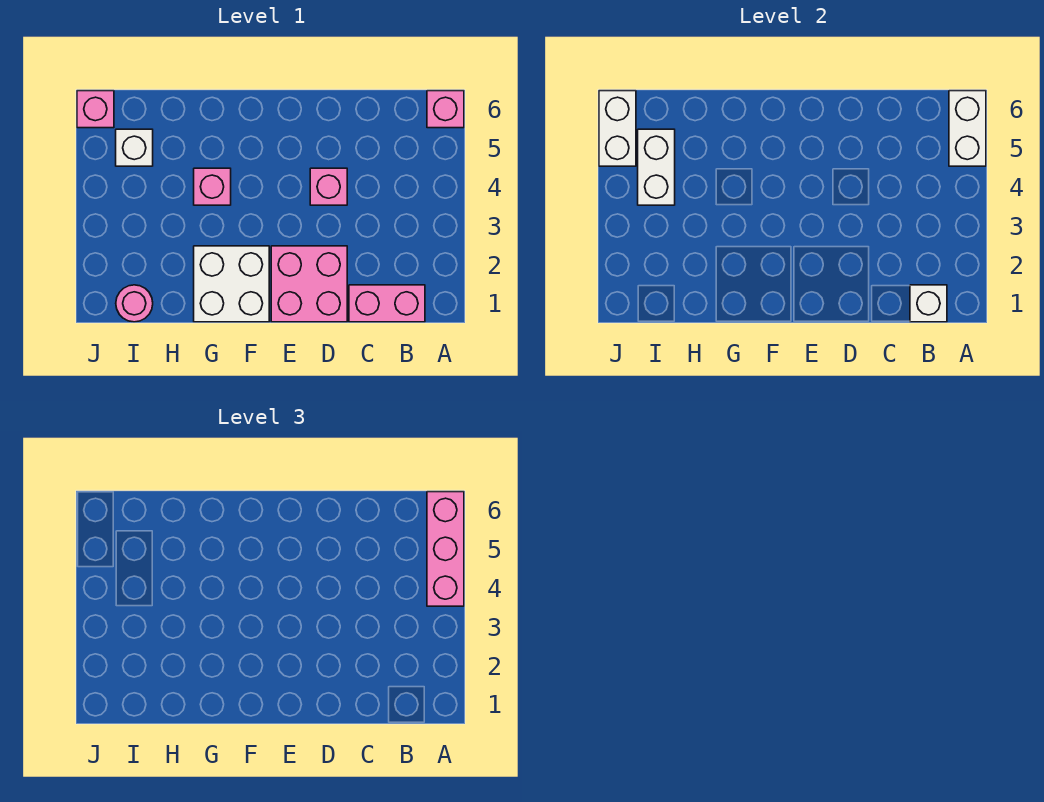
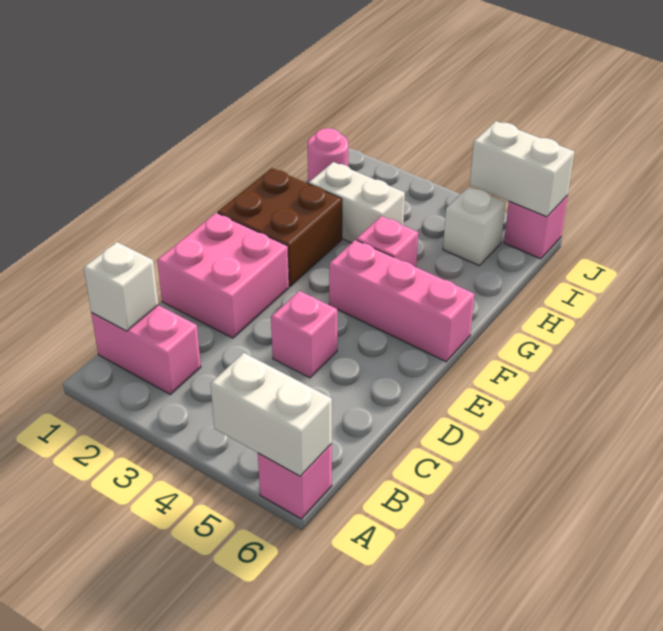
pink brick A4:A6 level 3 -> pink brick F4:F6 level 1
pink brick B1:C1 level 1 -> pink brick B1:B2 level 1
white brick F1:G2 level 1 -> brown brick F1:G2 level 1
white brick I4:I5 level 2 -> white brick H2:H3 level 1

